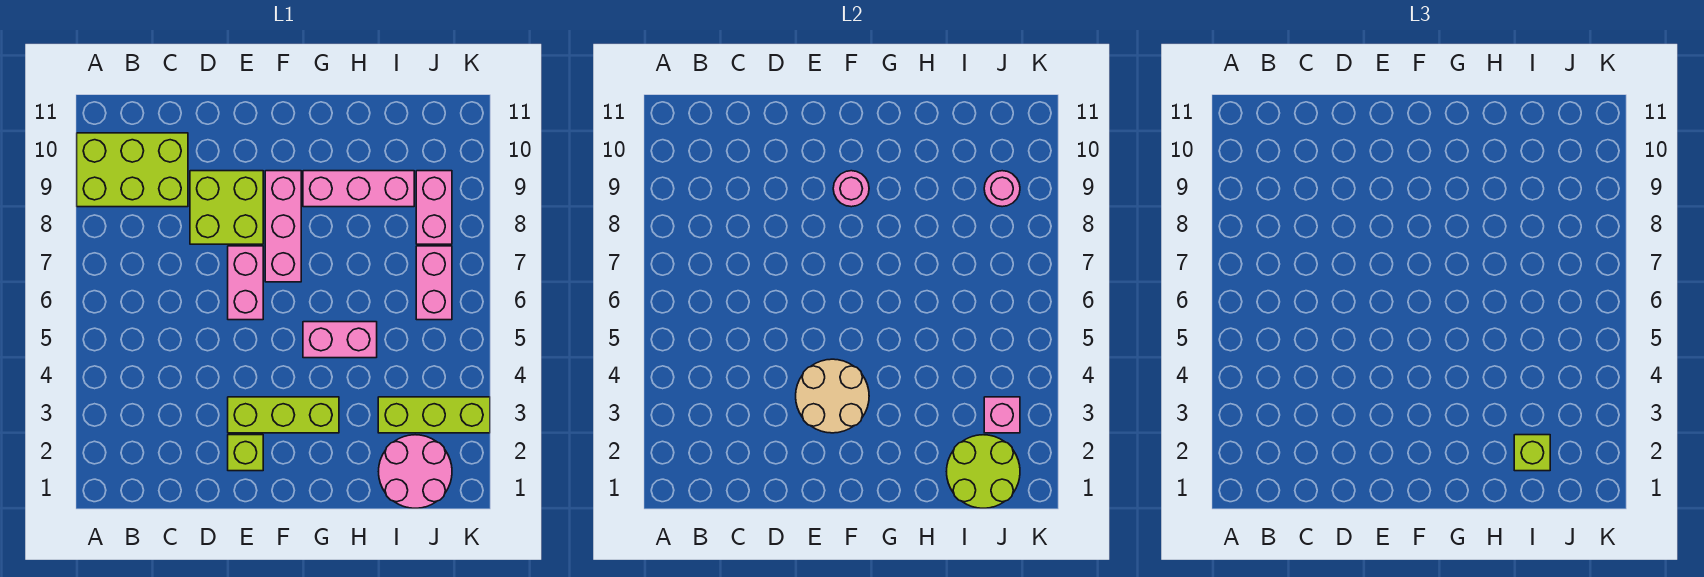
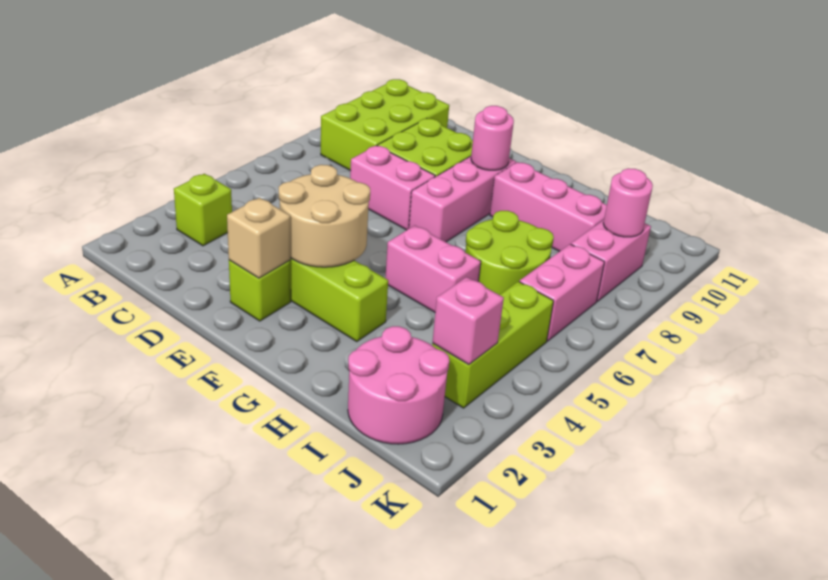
lime brick A9:C10 level 1 -> lime brick B8:C10 level 1
none -> tan brick E2 level 2
pink brick E6:E7 level 1 -> pink brick D7:E7 level 1
lime round brick I1:J2 level 2 -> lime round brick H6:I7 level 1
lime brick I2 level 3 -> lime brick B3 level 1
lime brick I3:K3 level 1 -> lime brick J3:J5 level 1

